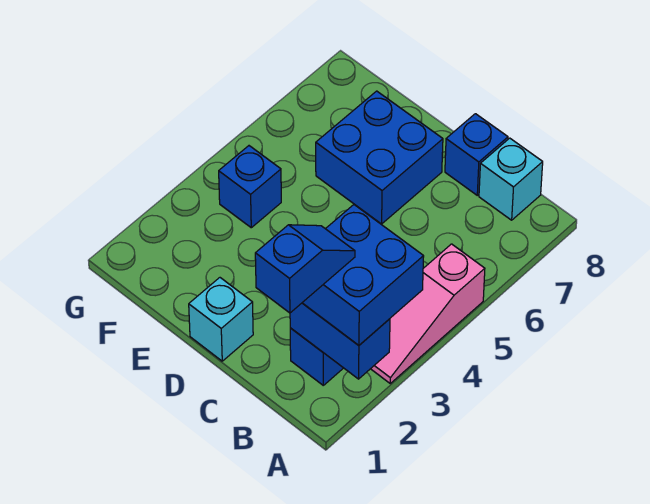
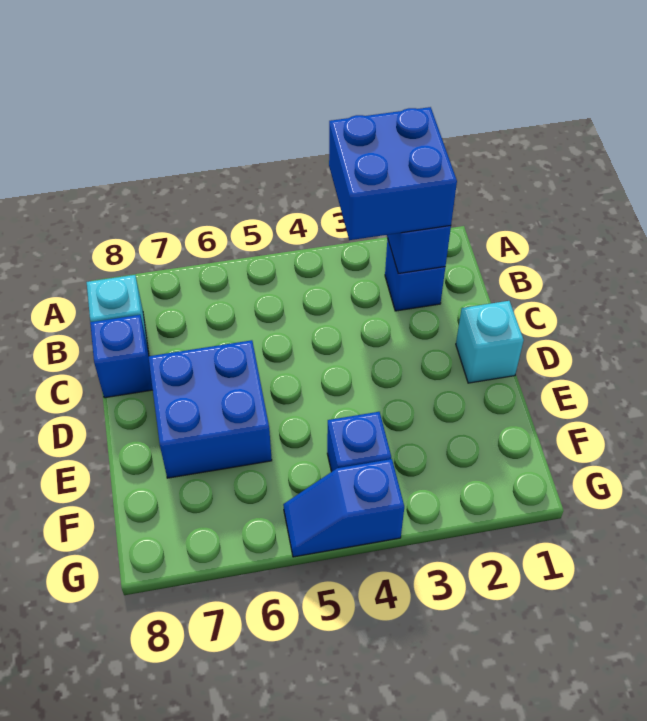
pink slope A3:A5 level 1 top 5 -> none
blue slope B1:B2 level 4 top 1 -> blue slope G4:G5 level 1 top 4

